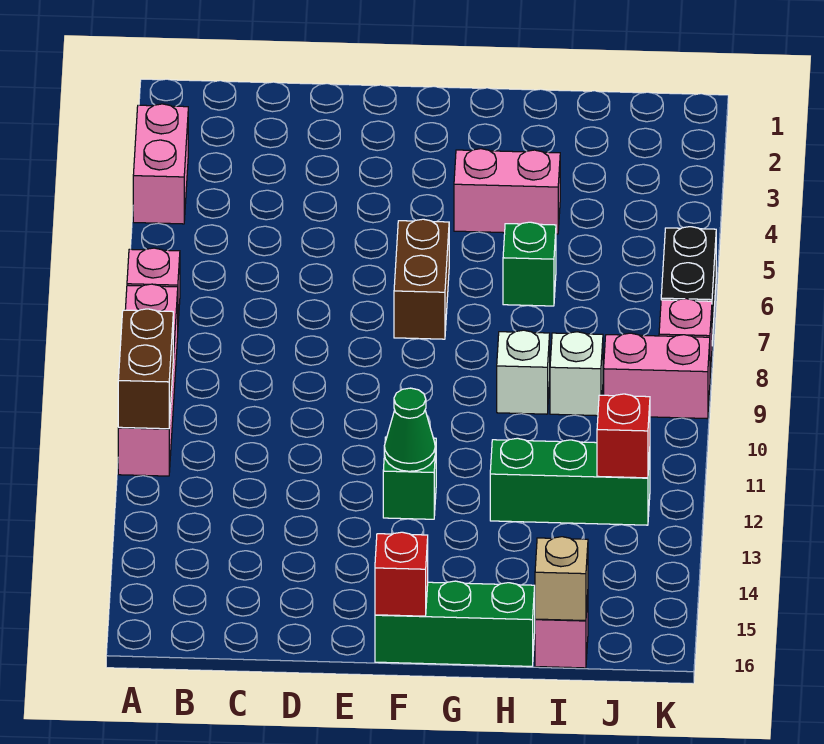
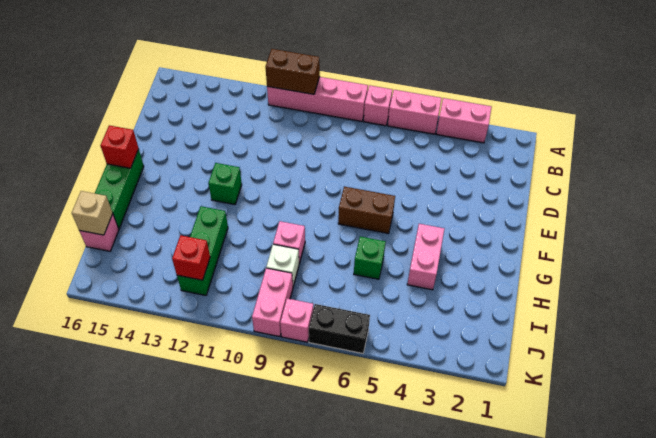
none -> pink brick A5:A6 level 1
green cone F12 level 2 -> none
white brick H9 level 1 -> pink brick H9 level 1

